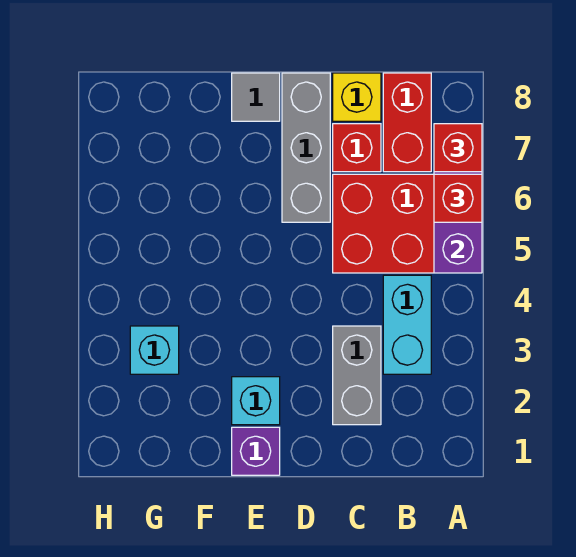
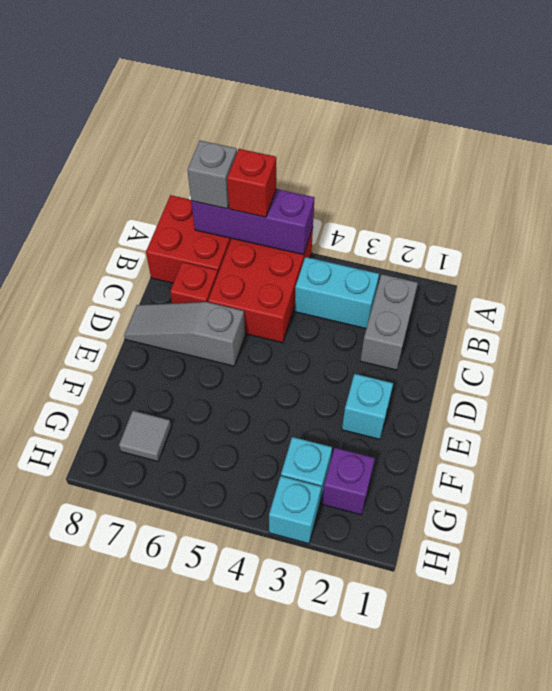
red brick A7 level 3 -> grey brick A7 level 3
red brick B7:B8 level 1 -> red brick A7:B8 level 1
grey brick C2:C3 level 1 -> grey brick B2:C2 level 1
yellow brick C8 level 1 -> none
grey brick D6:D8 level 1 -> grey slope D6:D8 level 1 top 6
purple brick E1 level 1 -> purple brick G2 level 1
grey tile E8 level 1 -> grey tile G7 level 1
none -> cyan brick H3 level 1

